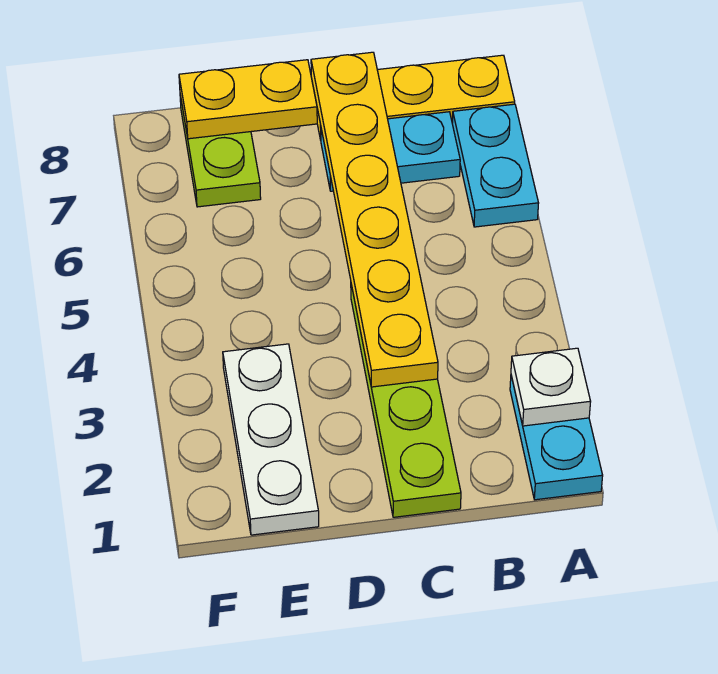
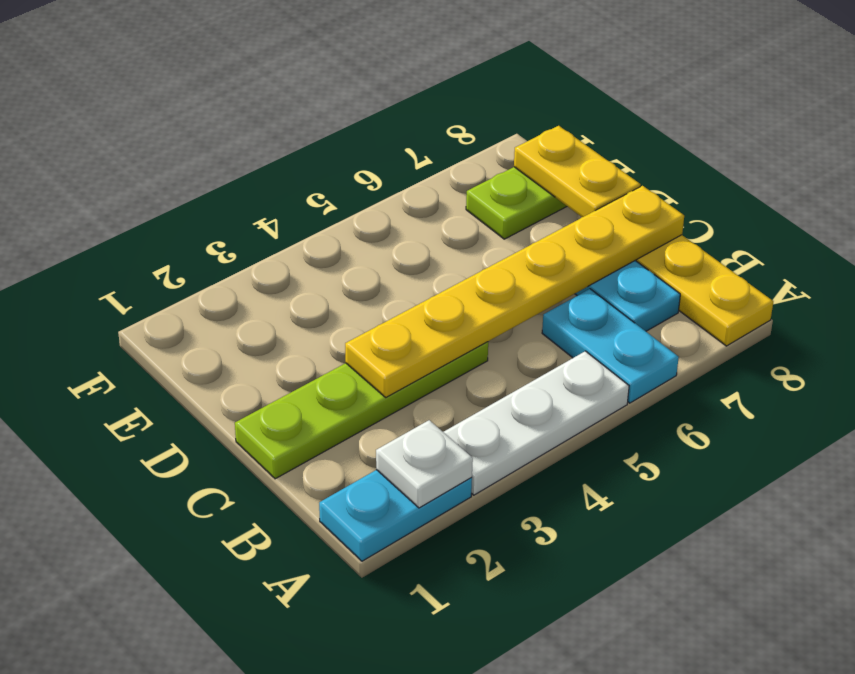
cyan plate A6:A7 level 1 -> cyan plate A6:B6 level 1
white plate E1:E3 level 1 -> white plate A3:A5 level 1

